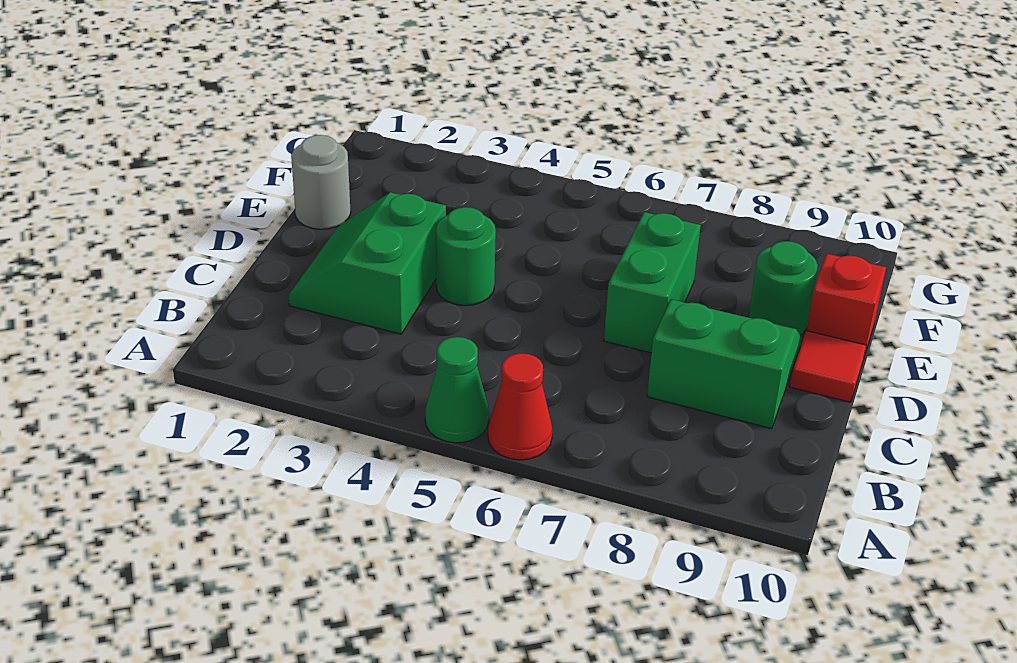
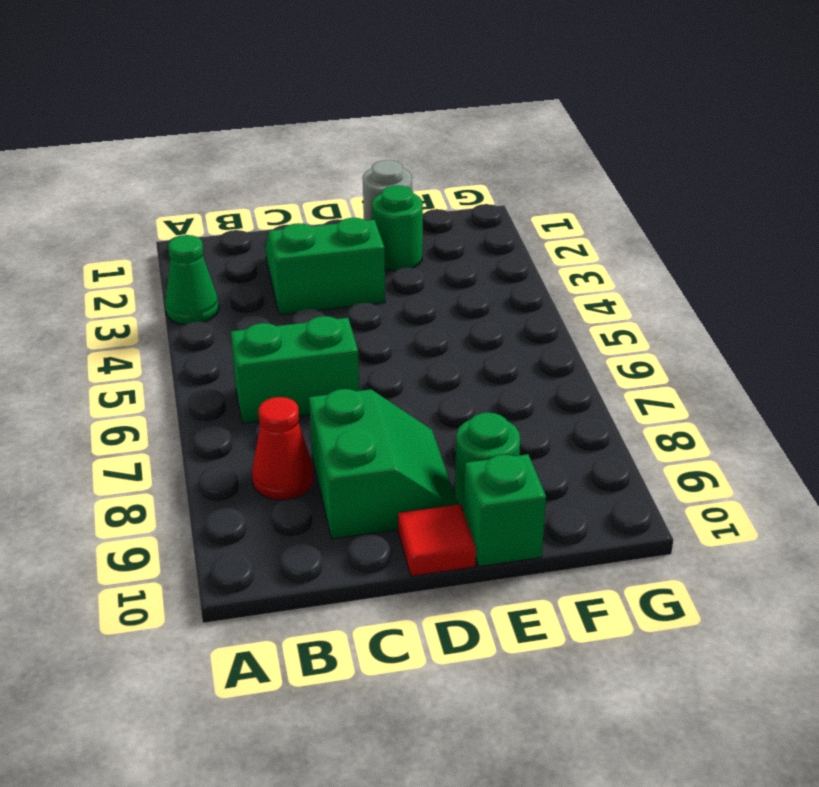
green cone A5 level 1 -> green cone A3 level 1
red cone A6 level 1 -> red cone B8 level 1
green round brick D4 level 1 -> green round brick E2 level 1
green brick D7:E7 level 1 -> green brick B6:C6 level 1
red brick E10 level 1 -> green brick E10 level 1

